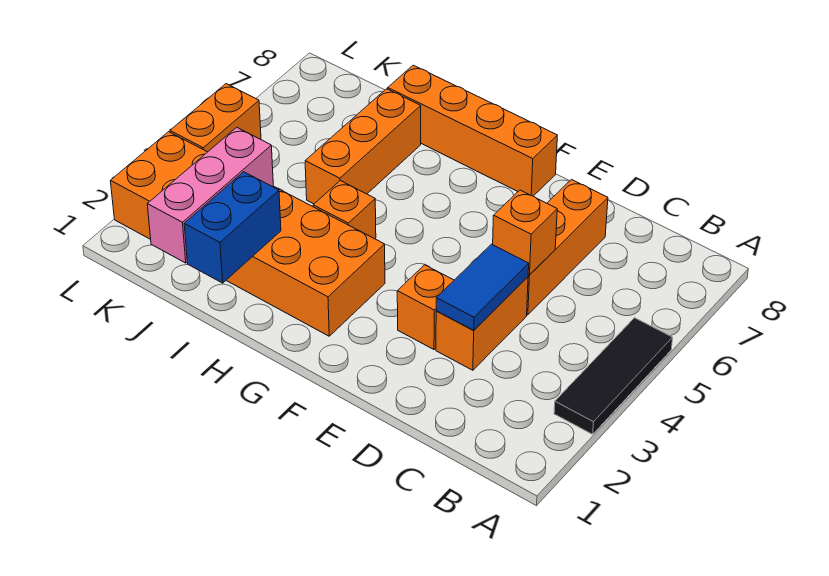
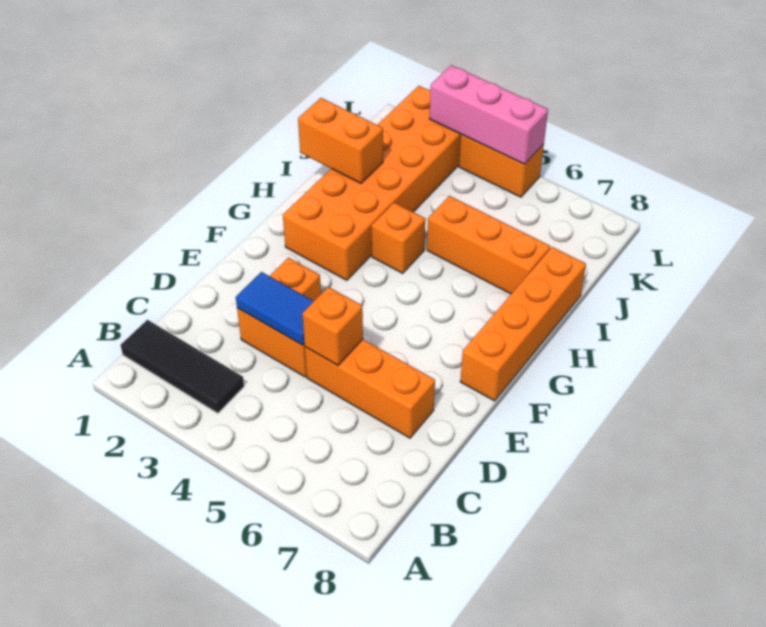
black tile A3:A5 level 1 -> black tile B1:B3 level 1
blue brick I1:I2 level 2 -> orange brick I1:I2 level 2
pink brick J1:J3 level 2 -> pink brick L3:L5 level 2

